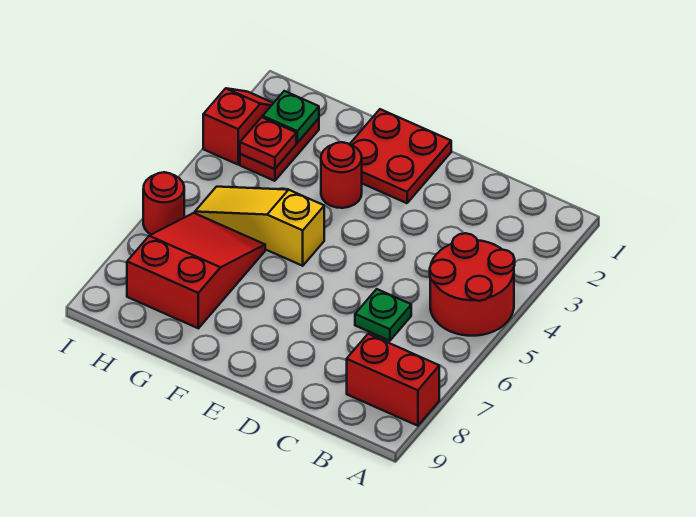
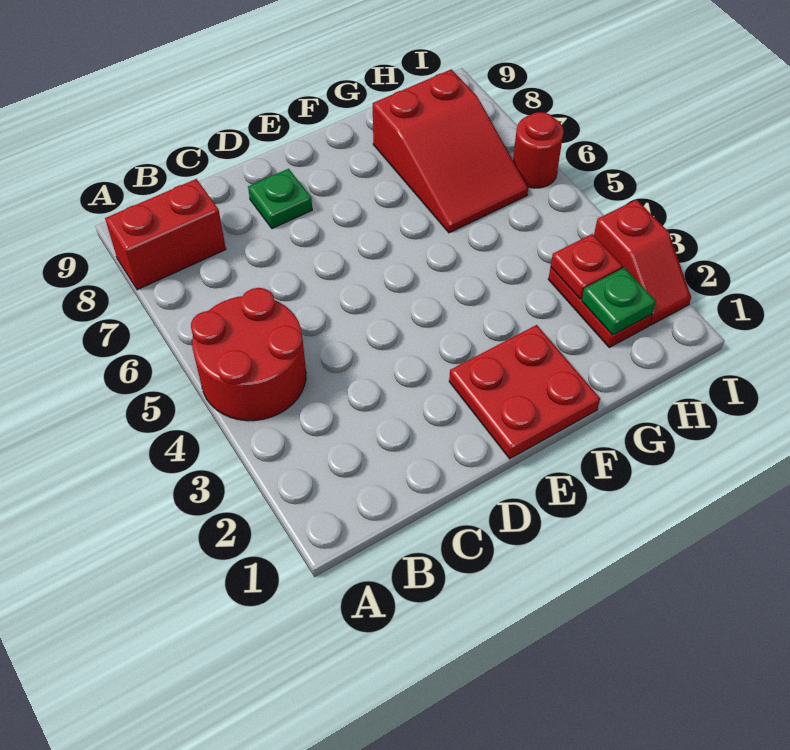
green plate C6 level 1 -> green plate D8 level 1
red round brick F3 level 1 -> none
yellow slope F5:H5 level 1 top F -> none

